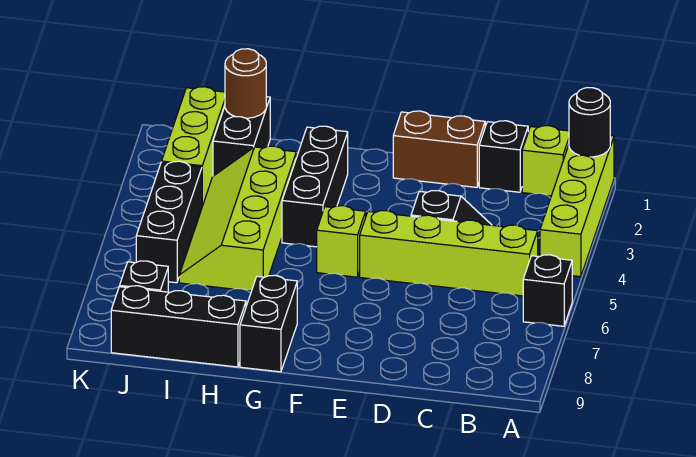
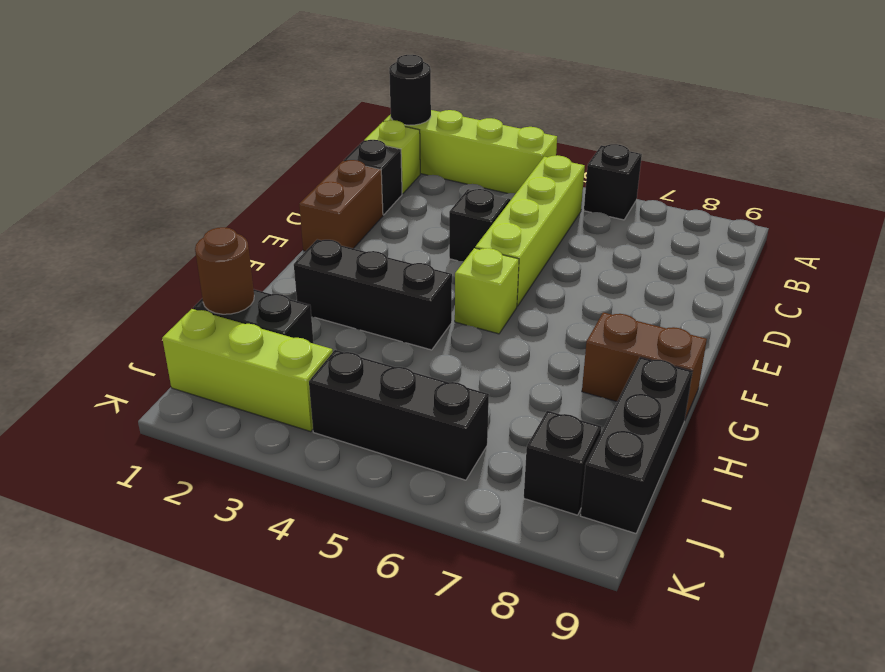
black brick G8:G9 level 1 -> brown brick G8:G9 level 1
lime slope H3:I6 level 1 top H -> none

